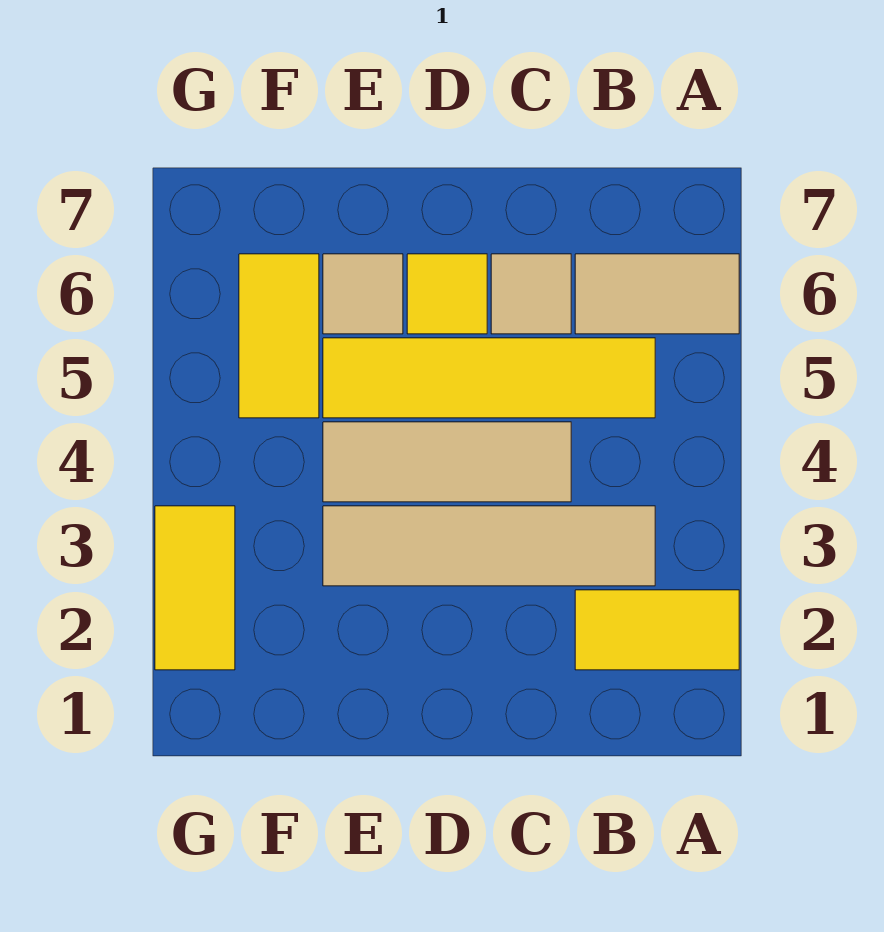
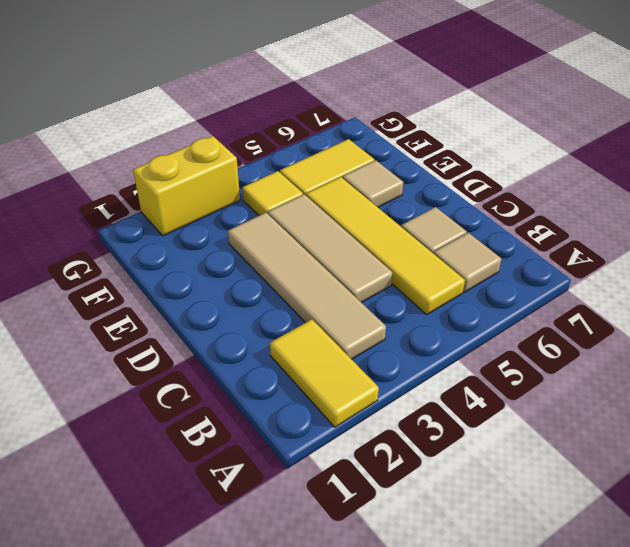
tan tile A6:B6 level 1 -> tan tile B6 level 1
yellow tile D6 level 1 -> yellow tile F4 level 1
yellow tile G2:G3 level 1 -> yellow brick G2:G3 level 1

